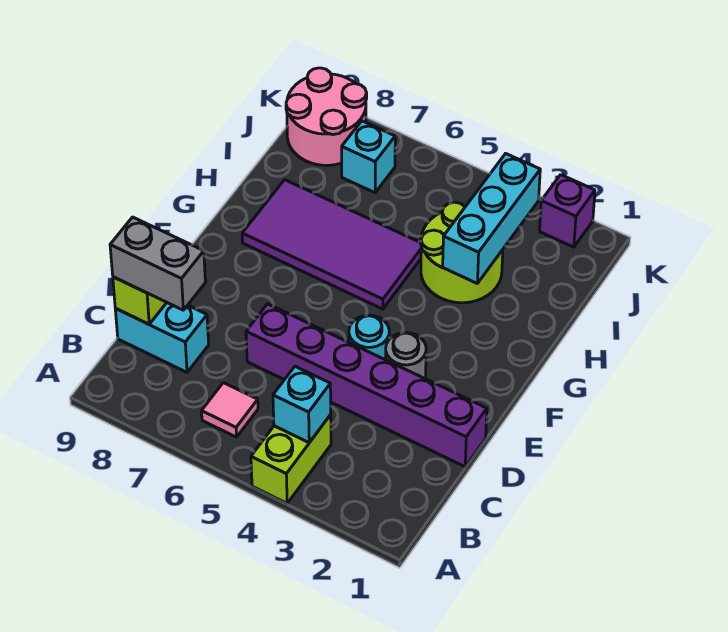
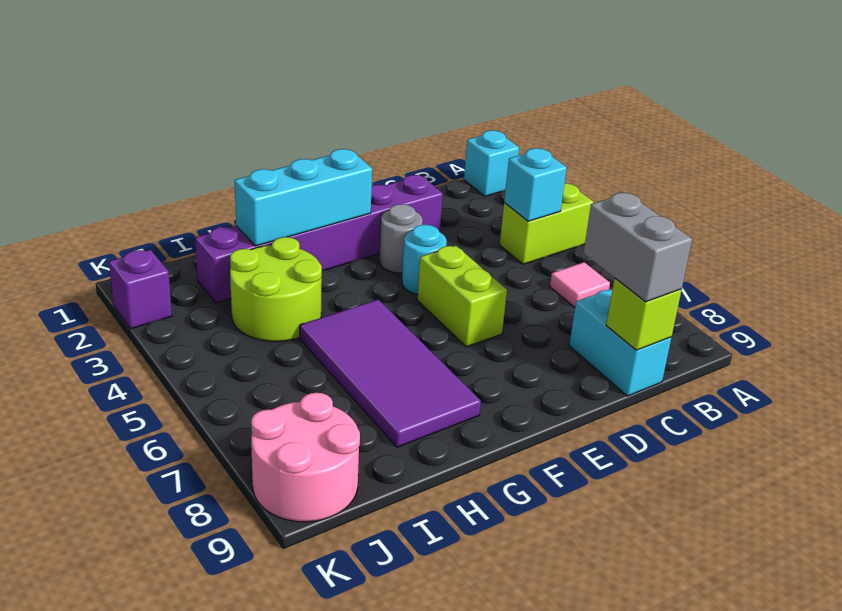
purple brick D1:D6 level 1 -> purple brick D2:I2 level 1
none -> lime brick E5:E6 level 1
cyan brick H3:J3 level 2 -> cyan brick F2:H2 level 2
cyan brick J7 level 1 -> cyan brick A1 level 1

